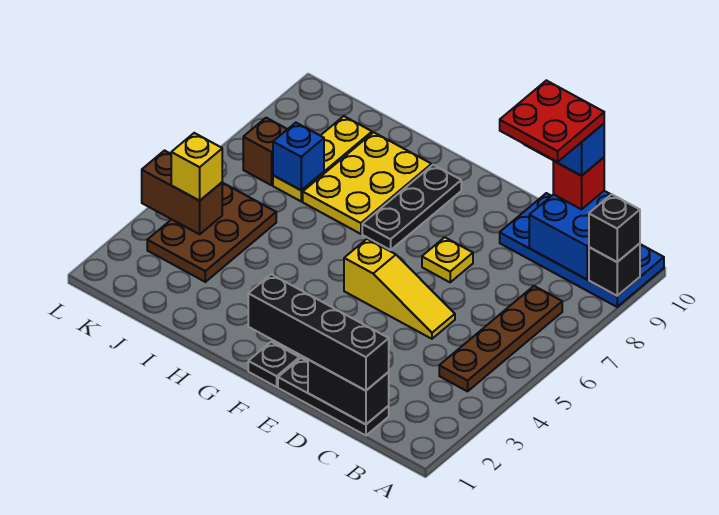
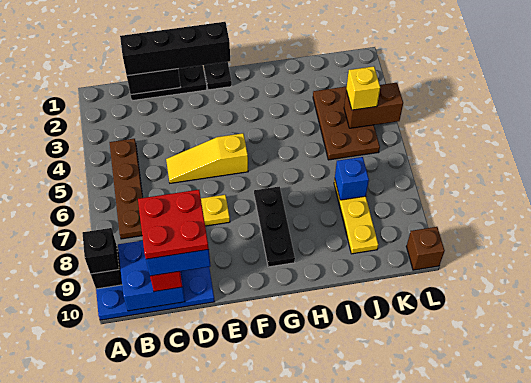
yellow plate H7:I9 level 1 -> none
brown brick K7 level 1 -> brown brick L10 level 1

